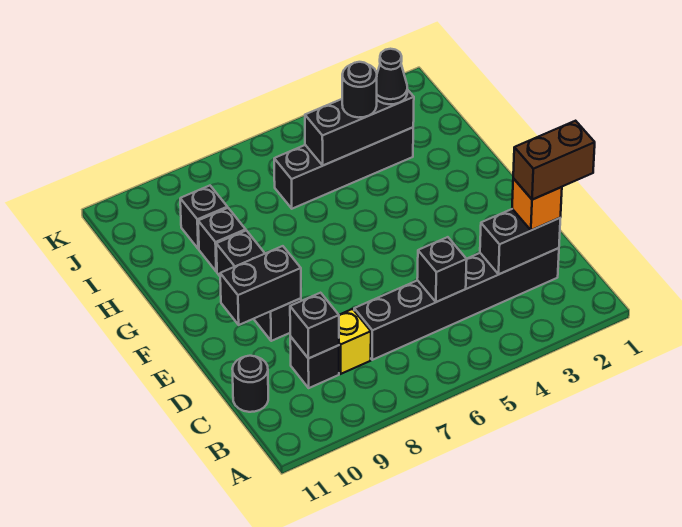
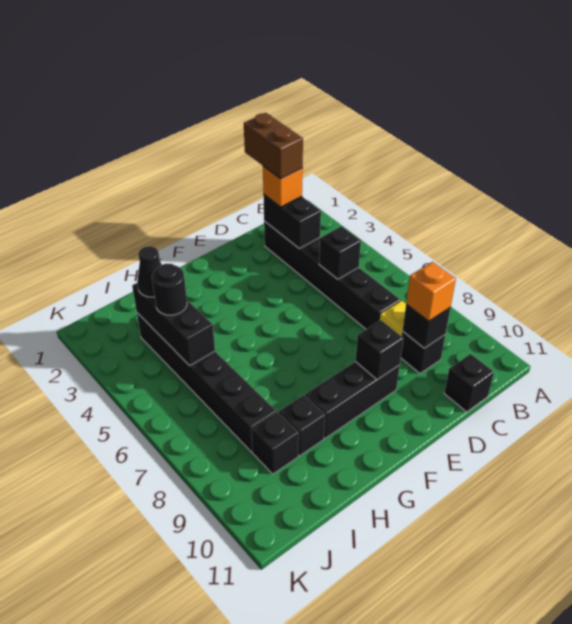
none -> orange brick C9 level 3
black round brick C11 level 1 -> black brick C11 level 1
black brick E9:E10 level 2 -> black brick E9 level 2
black brick I3:I6 level 1 -> black brick I3:I8 level 1

